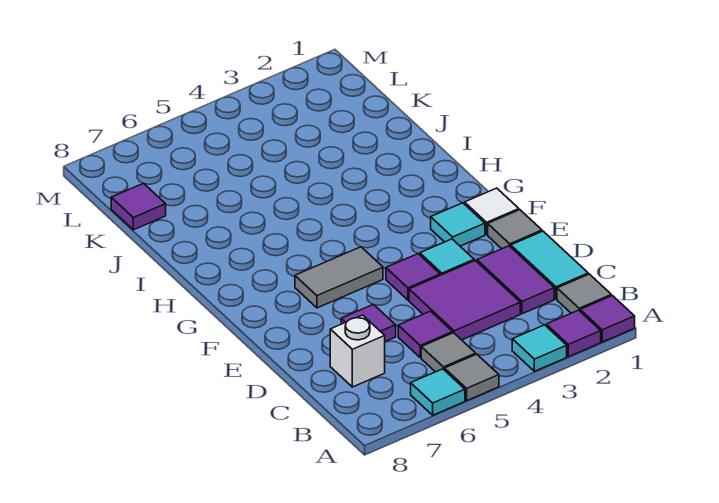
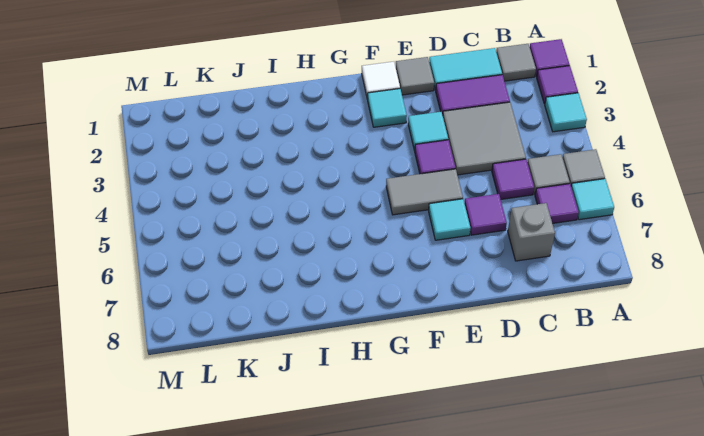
purple tile C3:D4 level 1 -> grey tile C3:D4 level 1
white brick C7 level 1 -> grey brick C7 level 1
none -> cyan tile E6 level 1
grey tile F5:F6 level 1 -> grey tile E5:F5 level 1
purple tile K8 level 1 -> purple tile B6 level 1

